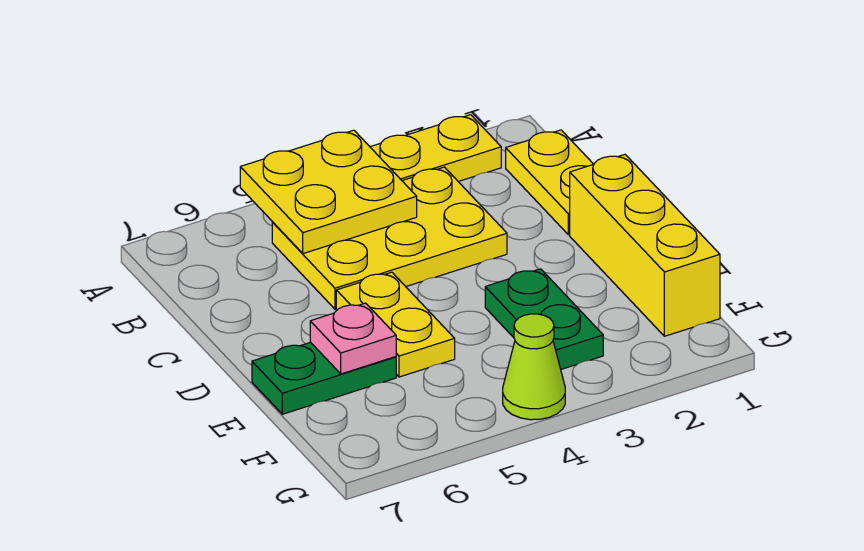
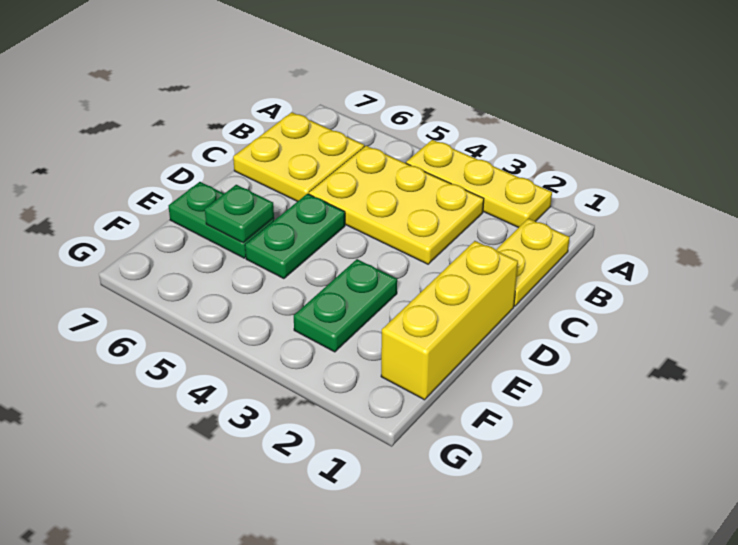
yellow plate A4:B5 level 2 -> yellow plate B6:C7 level 1
yellow plate D5:E5 level 1 -> green plate D5:E5 level 1
pink plate E6 level 2 -> green plate E6 level 2
lime cone G4 level 1 -> none

